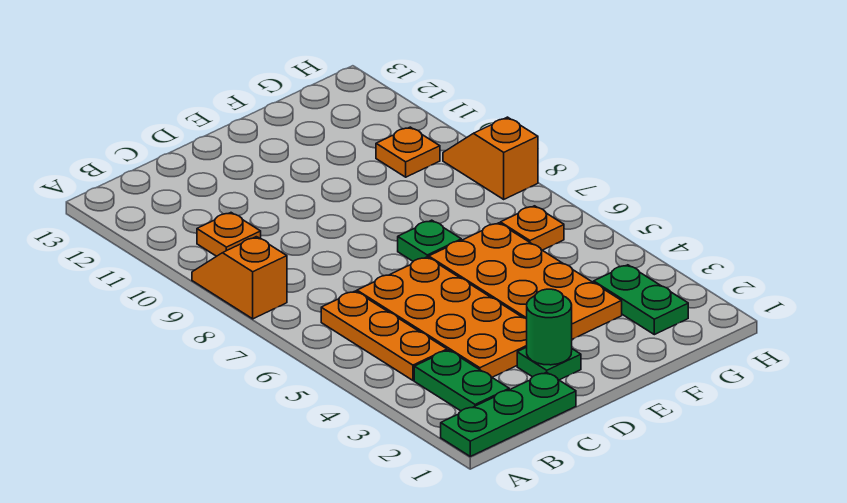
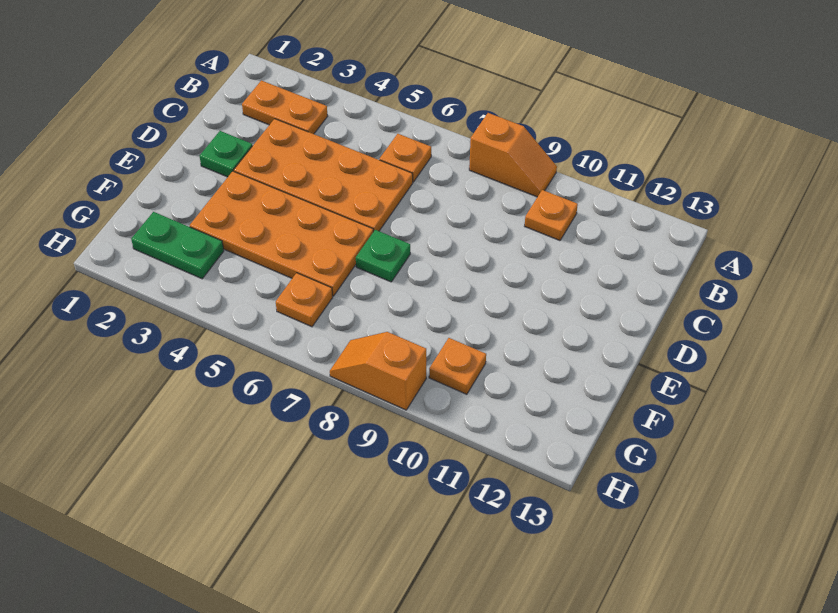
green plate A1:C1 level 1 -> none
green plate B2:B3 level 1 -> orange plate B2:B3 level 1
orange plate B4:B6 level 1 -> orange plate B6 level 1
green round brick D2 level 2 -> none
orange slope H8:H9 level 1 top 8 -> orange slope H8:H9 level 1 top 9

